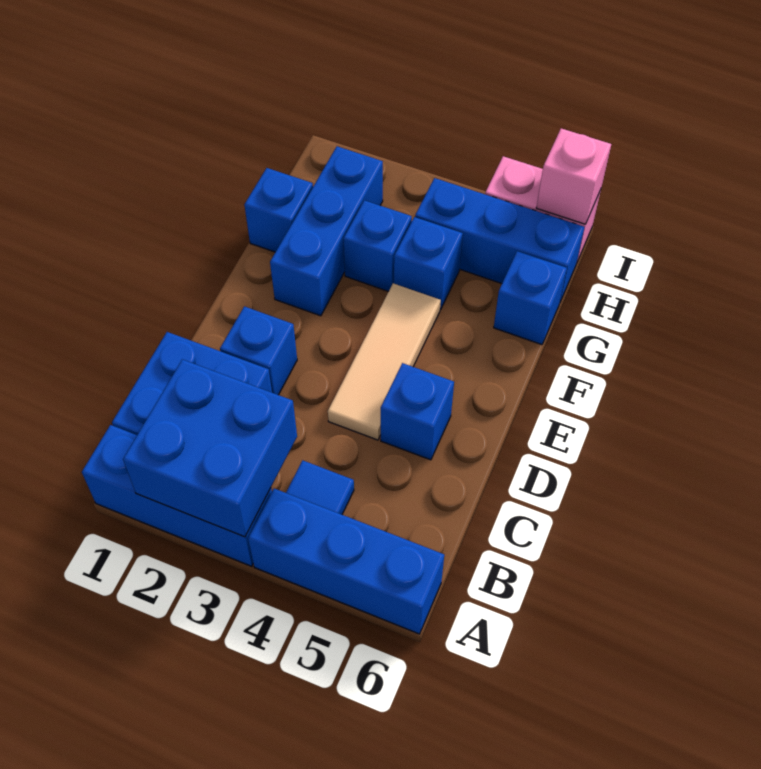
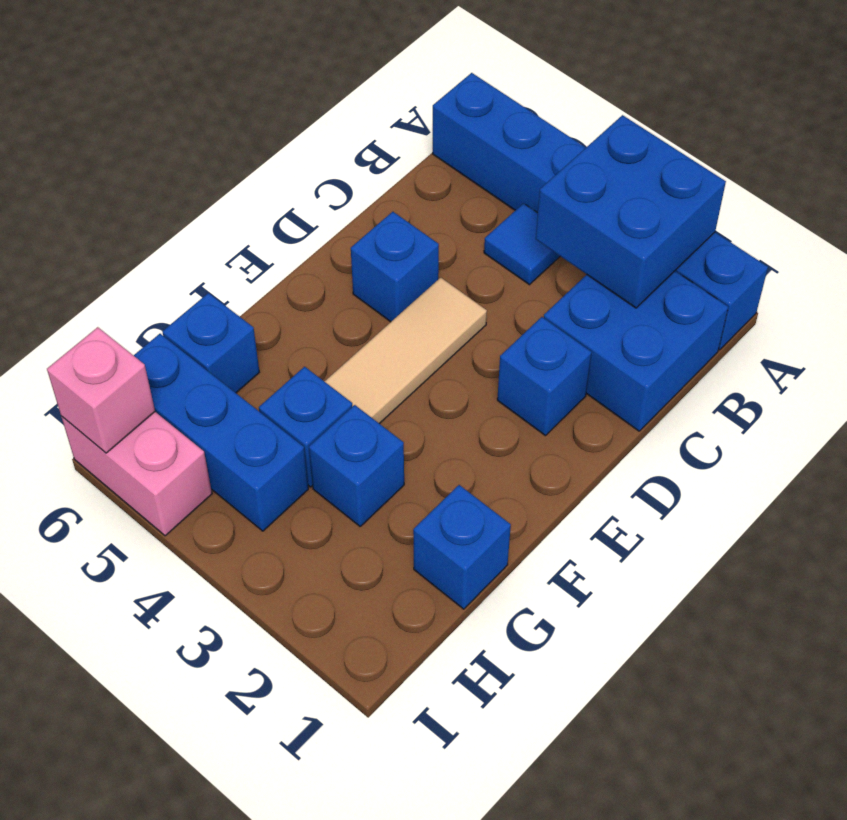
blue brick F2:H2 level 1 -> none

